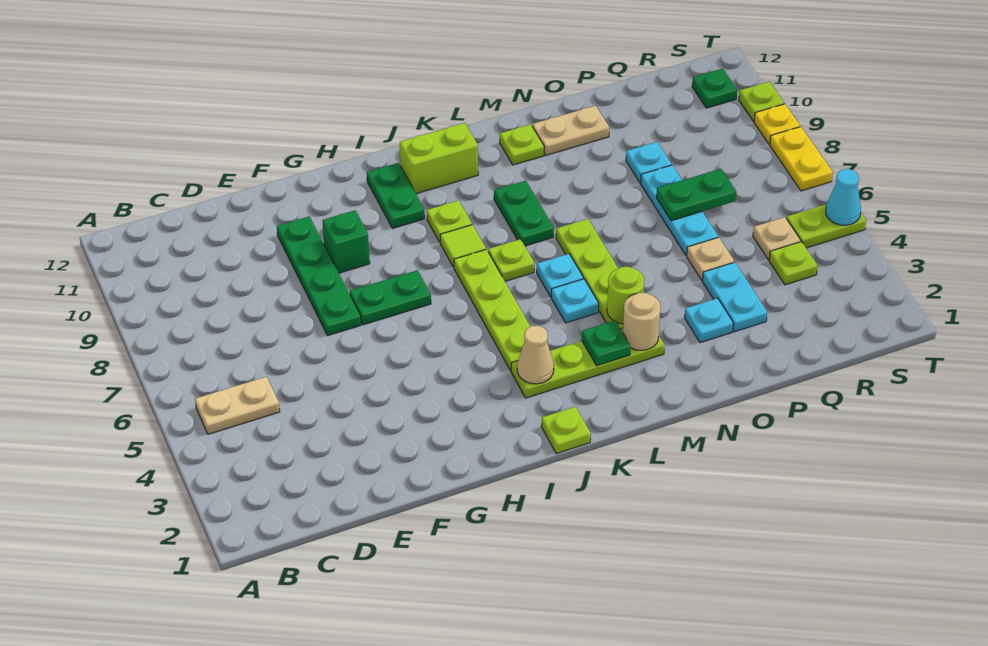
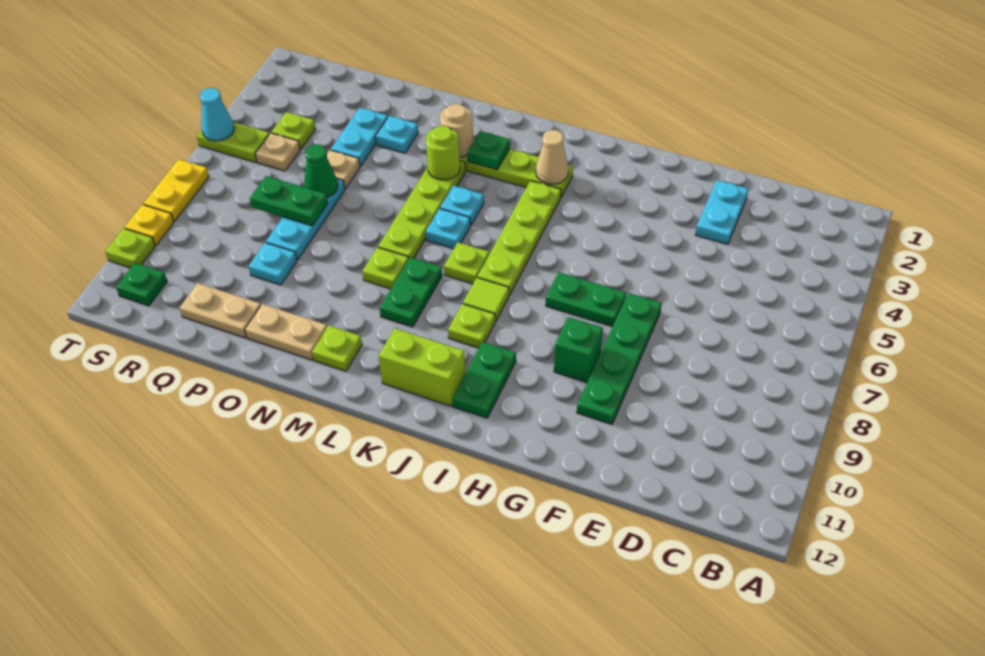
tan plate B5:C5 level 1 -> tan plate P11:Q11 level 1
none -> cyan plate E2:E3 level 1
lime plate J1 level 1 -> lime plate M8 level 1
none -> green cone P6 level 2

